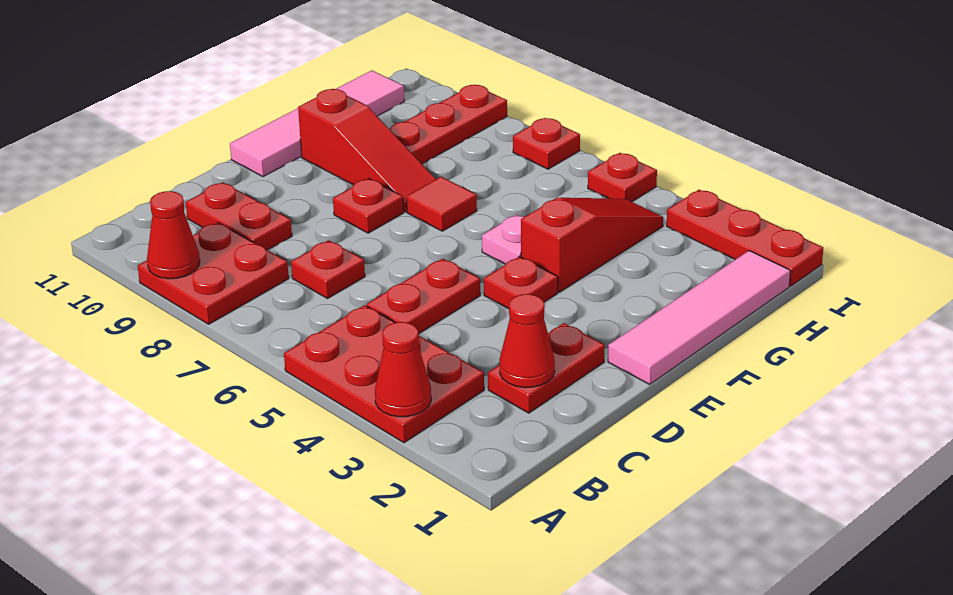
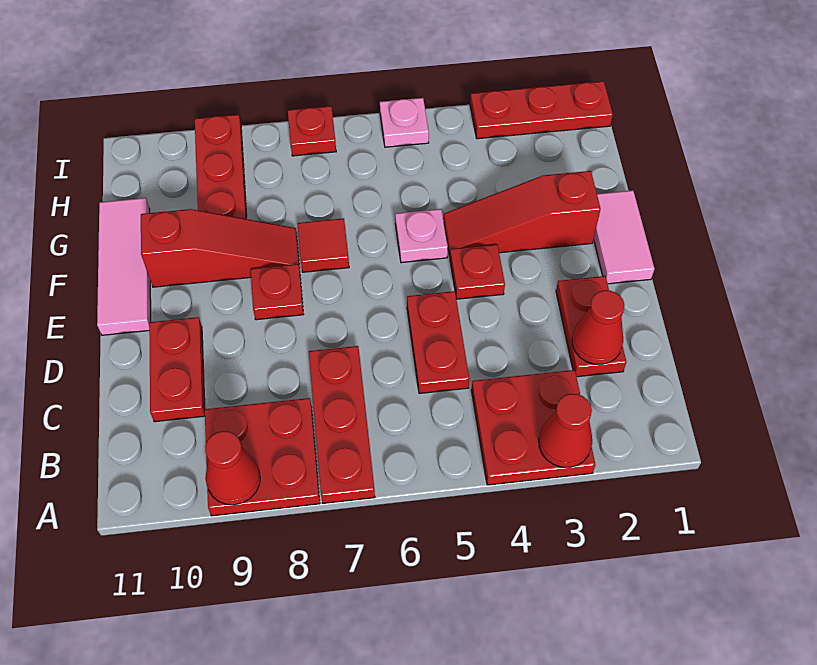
red plate A3:B5 level 1 -> red plate A3:B4 level 1
red plate C7 level 1 -> red plate A7:C7 level 1
red plate C9:C10 level 1 -> red plate C10:D10 level 1
pink tile E1:H1 level 1 -> pink tile E1:F1 level 1
pink tile E11:H11 level 1 -> pink tile E11:G11 level 1
red slope F4:H4 level 1 top F -> red slope F2:F4 level 1 top 2
red plate I5 level 1 -> pink plate I5 level 1

